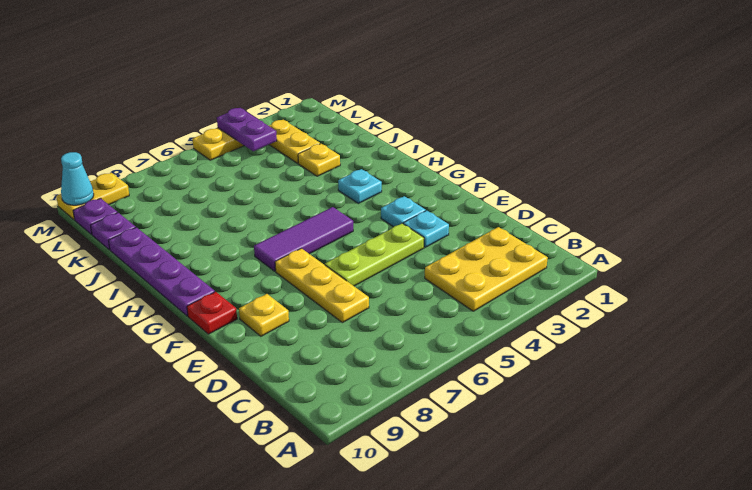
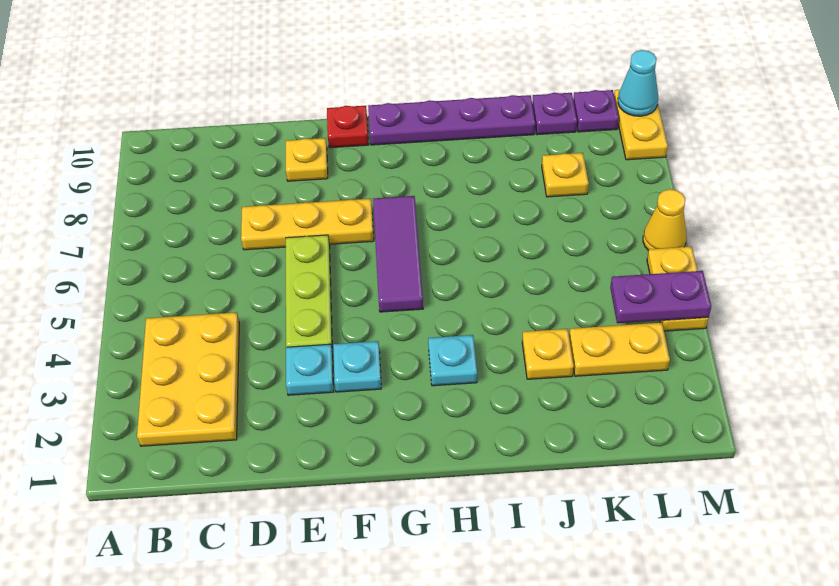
none -> yellow plate K8 level 1
none -> yellow cone M6 level 1

